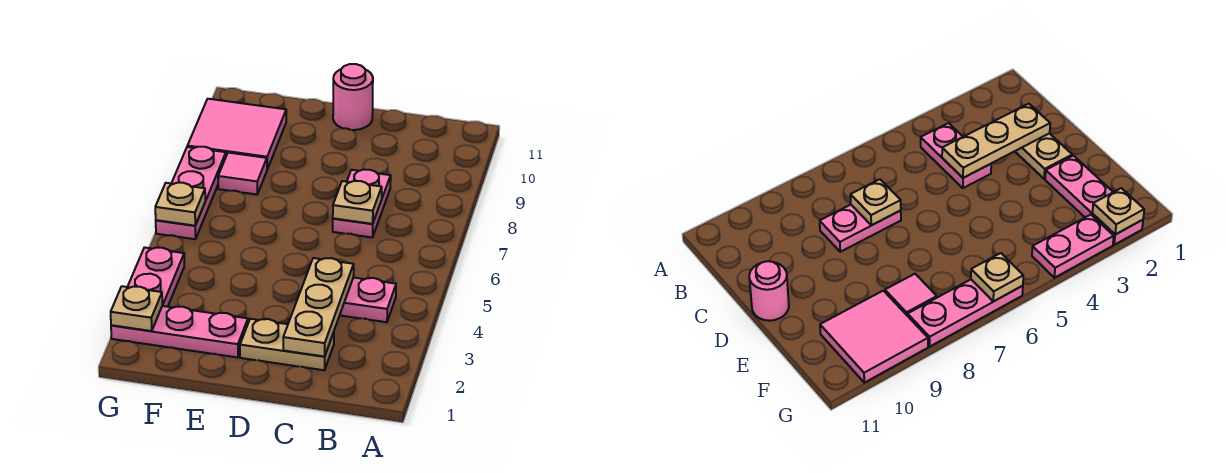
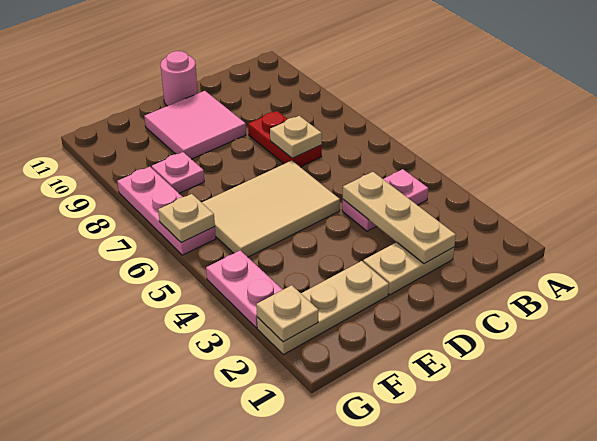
pink plate C7:C8 level 1 -> red plate C7:C8 level 1
none -> tan tile D5:F6 level 1
pink plate E2:G2 level 1 -> tan plate E2:G2 level 1
pink tile F8 level 1 -> pink plate F8 level 1
pink tile F9:G10 level 1 -> pink tile D9:E10 level 1

